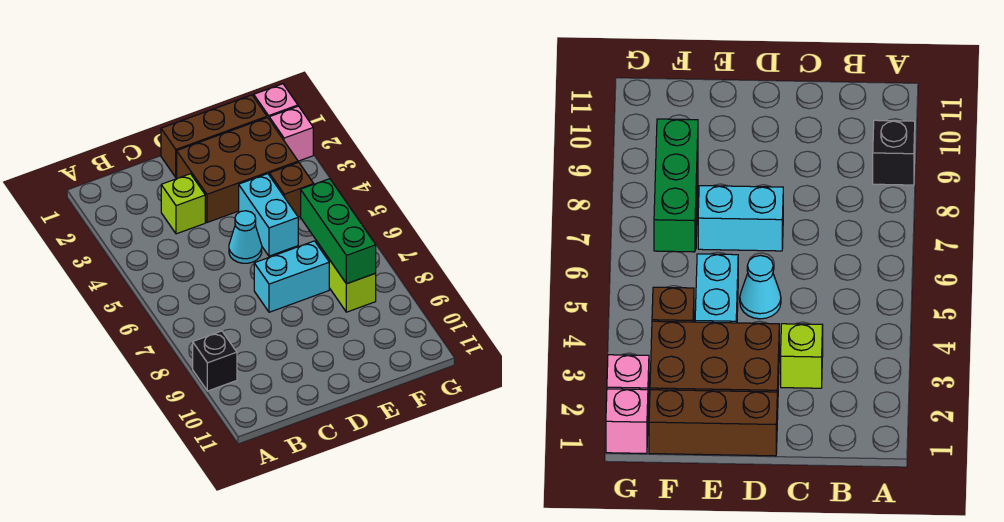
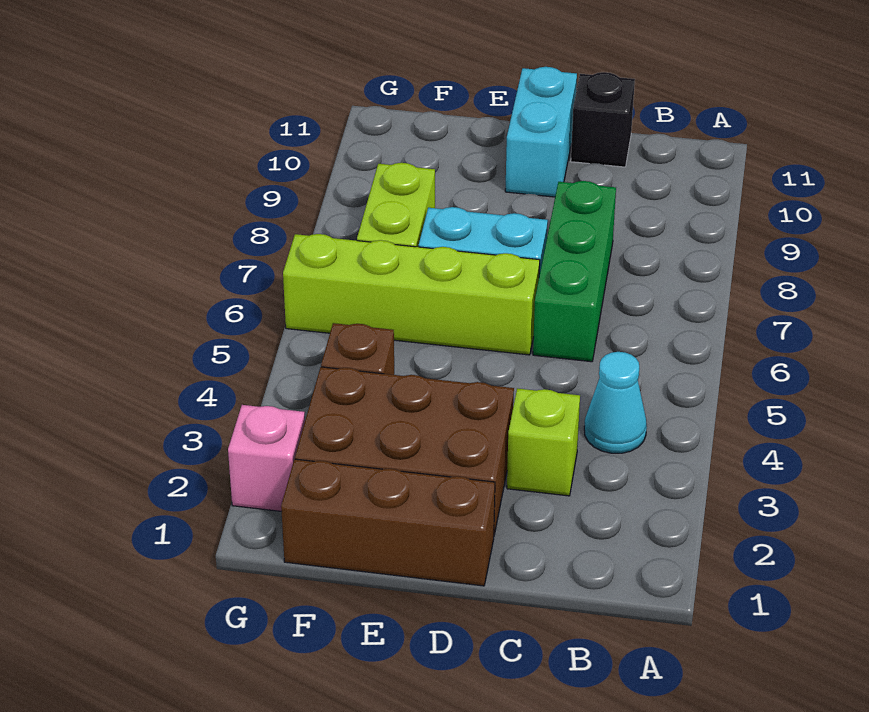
black brick A9 level 1 -> black brick C11 level 1
cyan cone D5 level 1 -> cyan cone B4 level 1
none -> lime brick D6:G6 level 1
cyan brick E4:E5 level 1 -> cyan brick D10:D11 level 1
green brick F6:F8 level 2 -> green brick C6:C8 level 1
pink brick G1 level 1 -> none

